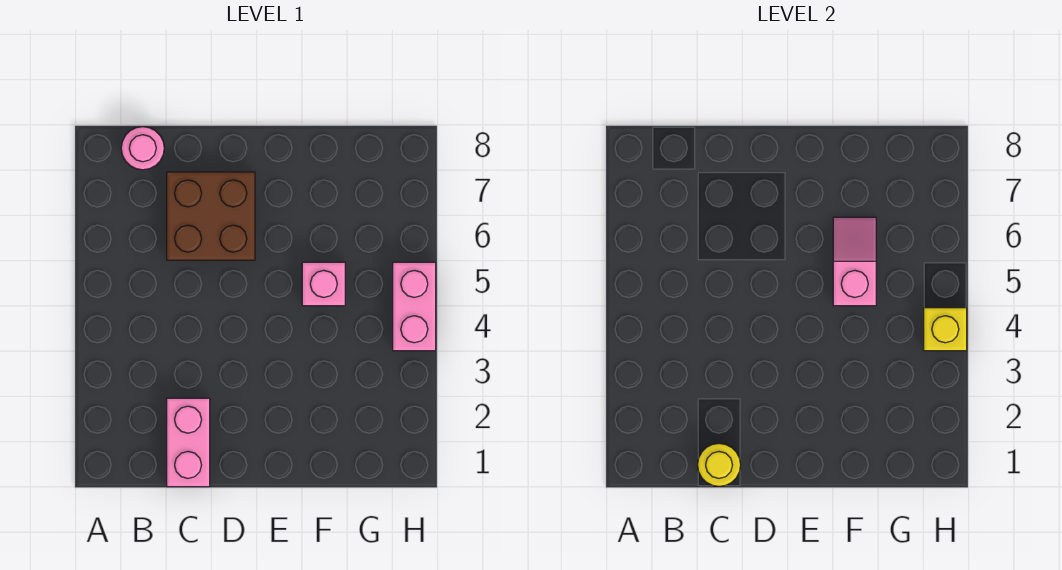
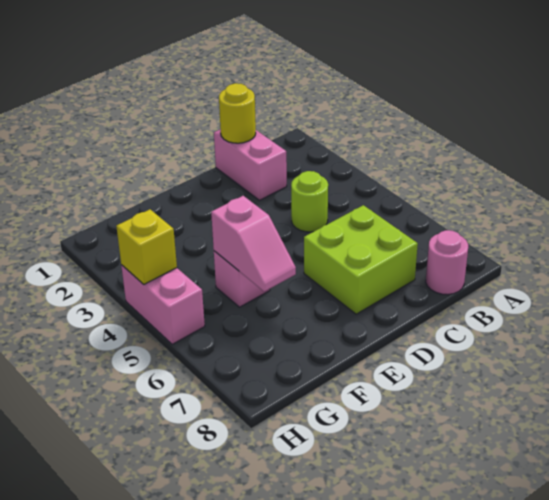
none -> lime round brick C4 level 1
brown brick C6:D7 level 1 -> lime brick C6:D7 level 1

